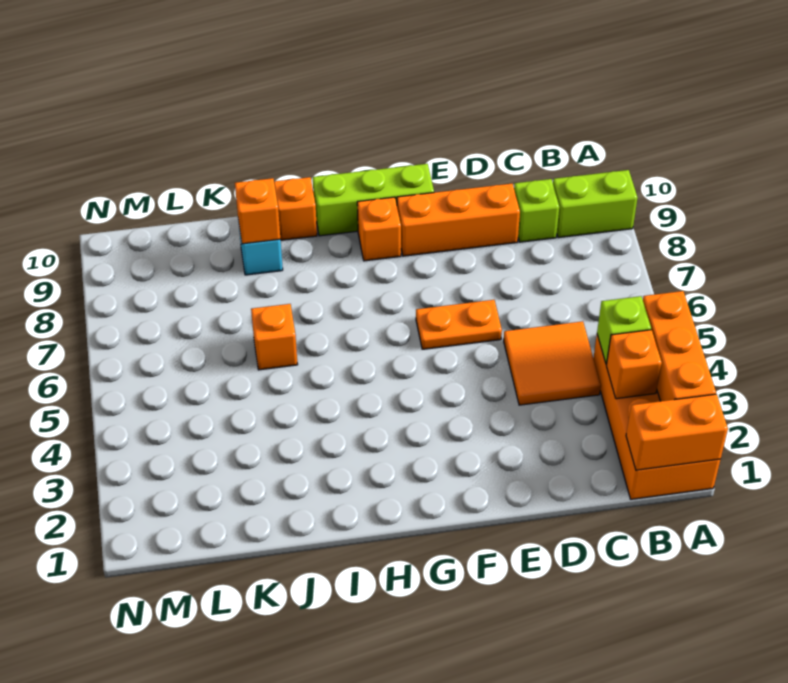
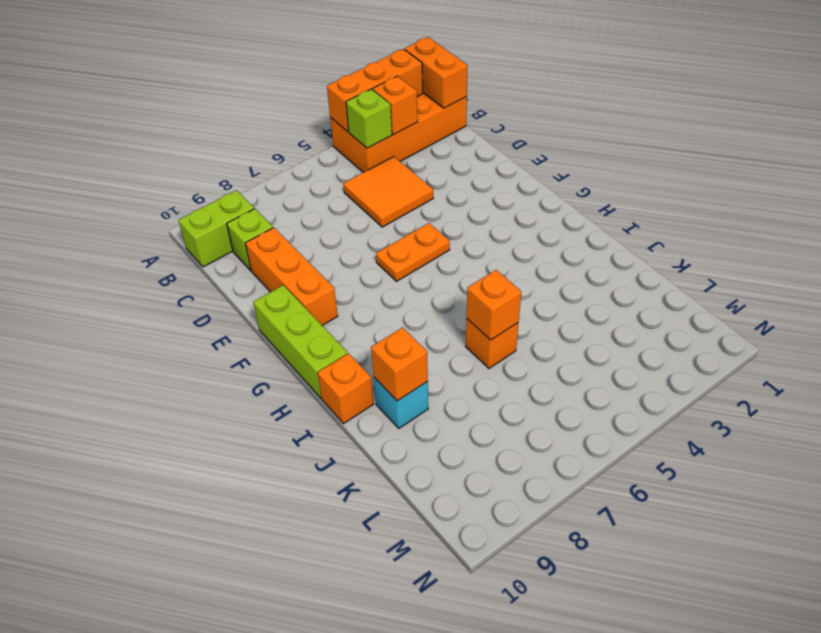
lime brick A9:B9 level 1 -> lime brick B9:B10 level 1
orange plate E6:F6 level 1 -> orange plate F5:F6 level 1
orange brick G9 level 1 -> orange brick J6 level 2

